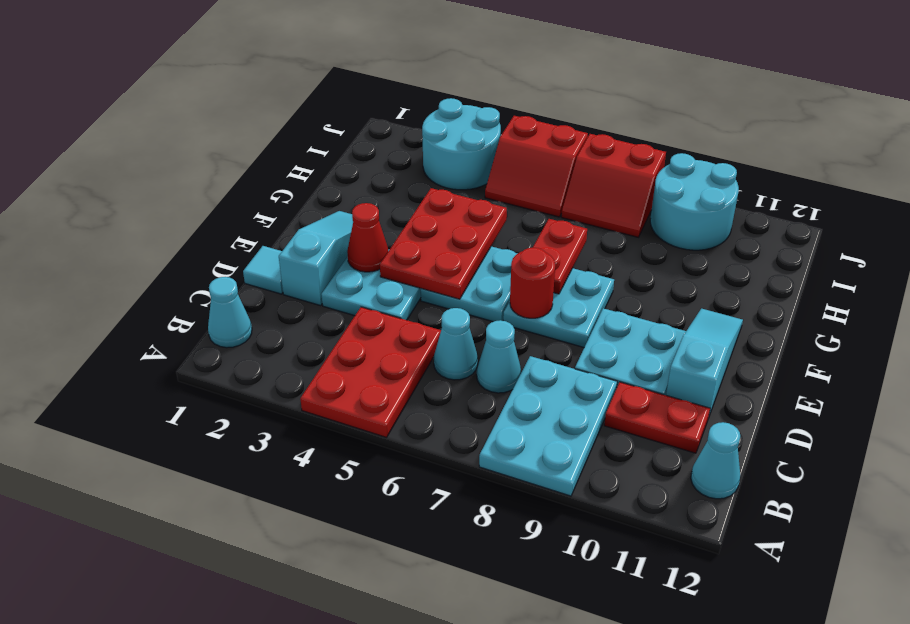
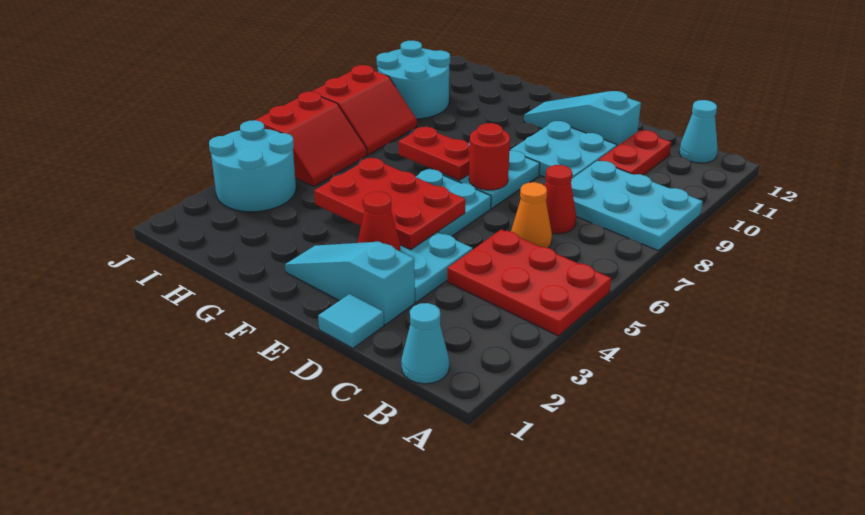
cyan cone C6 level 1 -> orange cone C6 level 1
cyan cone C7 level 1 -> red cone C7 level 1

